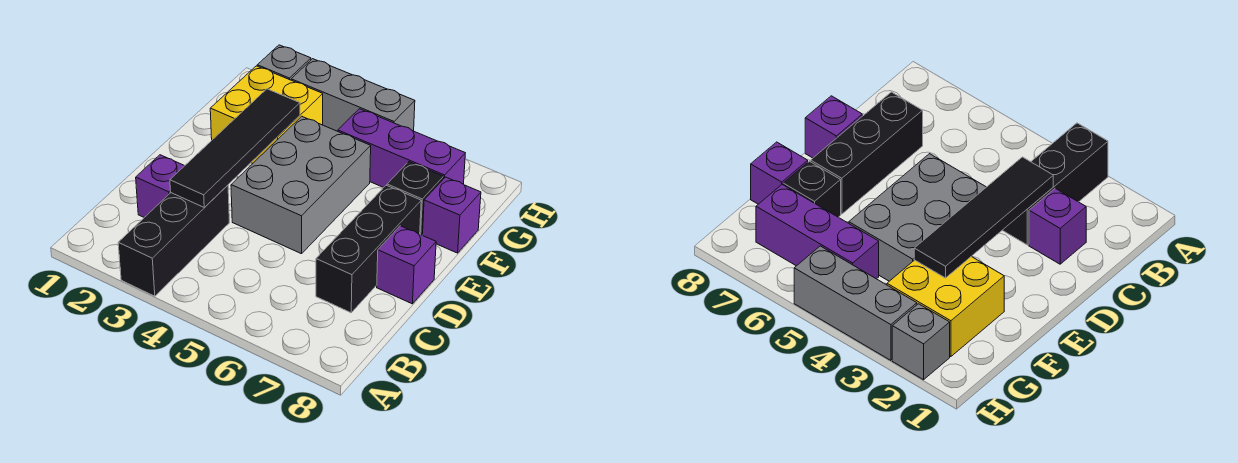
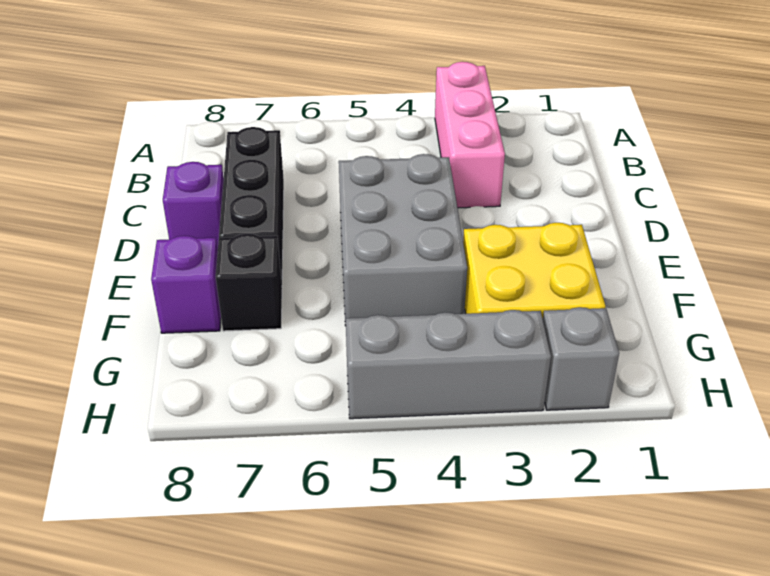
black brick A3:C3 level 1 -> pink brick A3:C3 level 1
purple brick C2 level 1 -> none
black tile C3:F3 level 2 -> none
purple brick G5:G7 level 1 -> none

